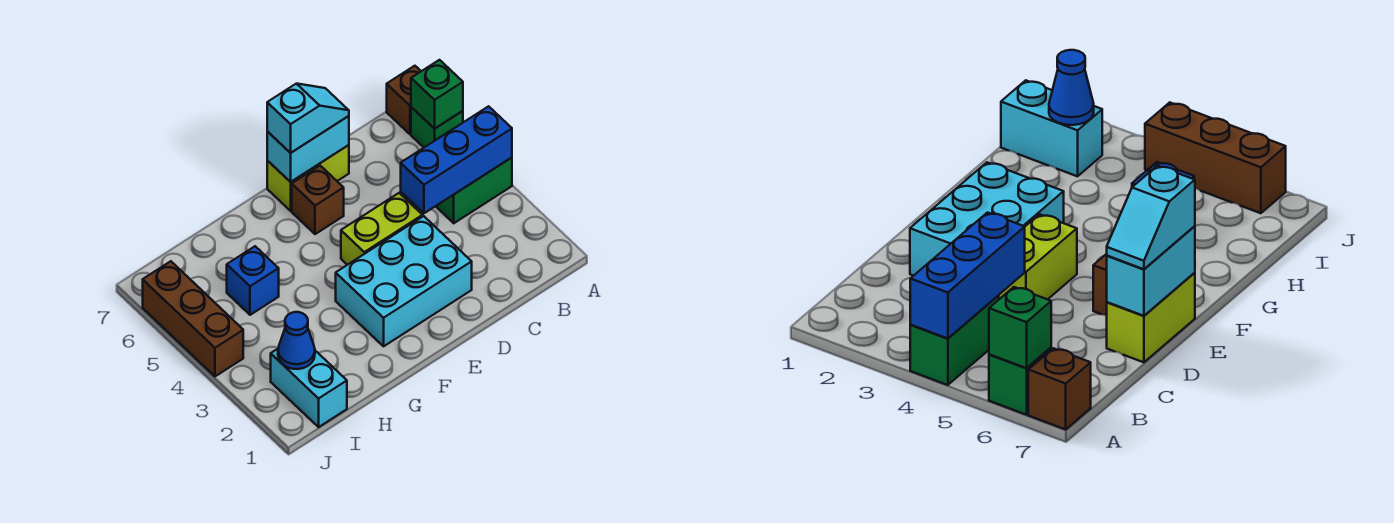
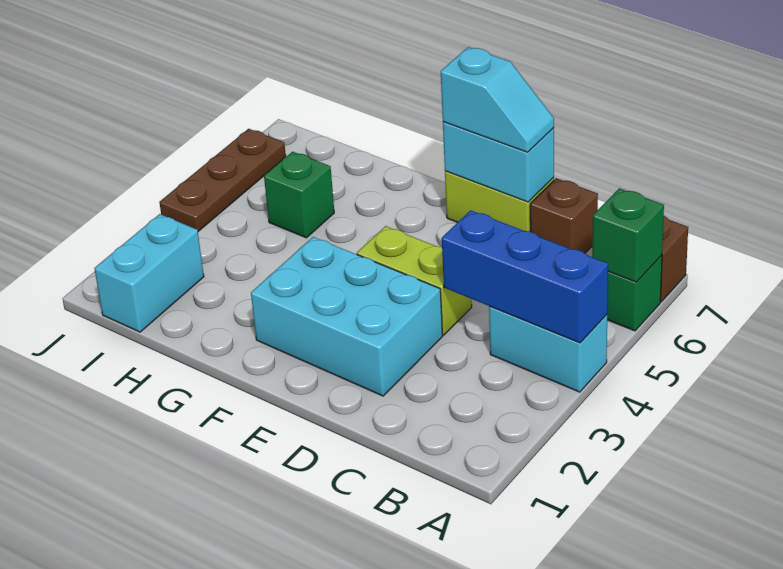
green brick A4:B4 level 1 -> cyan brick A4:B4 level 1
brown brick E6 level 1 -> brown brick C7 level 1
blue brick H5 level 1 -> green brick H5 level 1
blue cone I2 level 2 -> none
brown brick J4:J6 level 1 -> brown plate J4:J6 level 1

